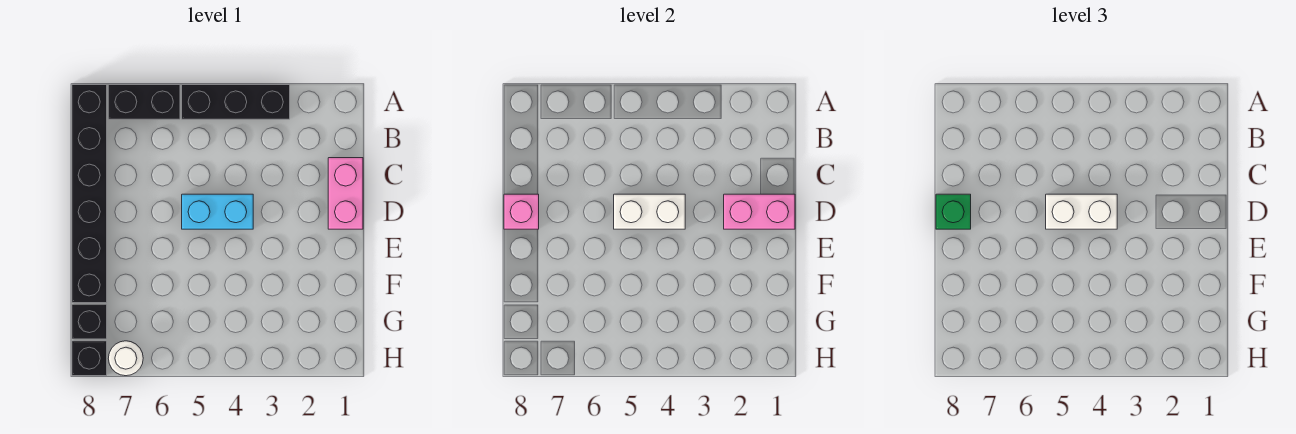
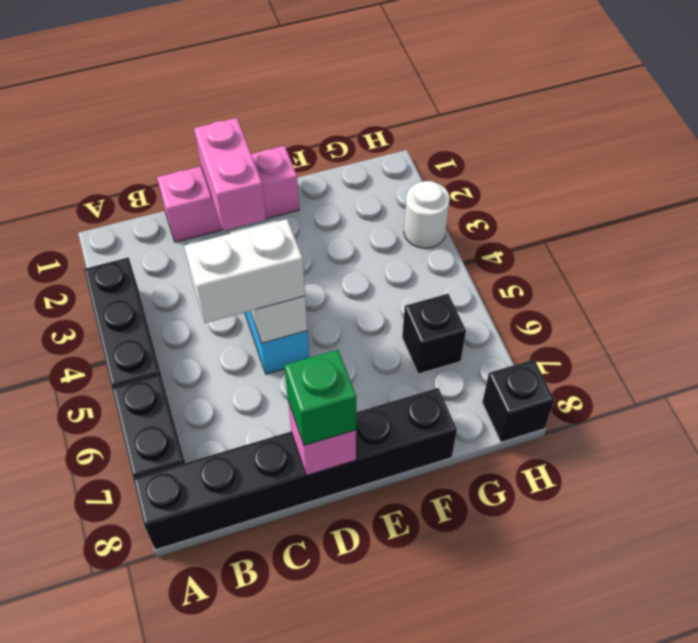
pink brick C1:D1 level 1 -> pink brick C1:E1 level 1
white brick D4:D5 level 3 -> white brick C5:D5 level 3
black brick G8 level 1 -> black brick G6 level 1
white round brick H7 level 1 -> white round brick H3 level 1

